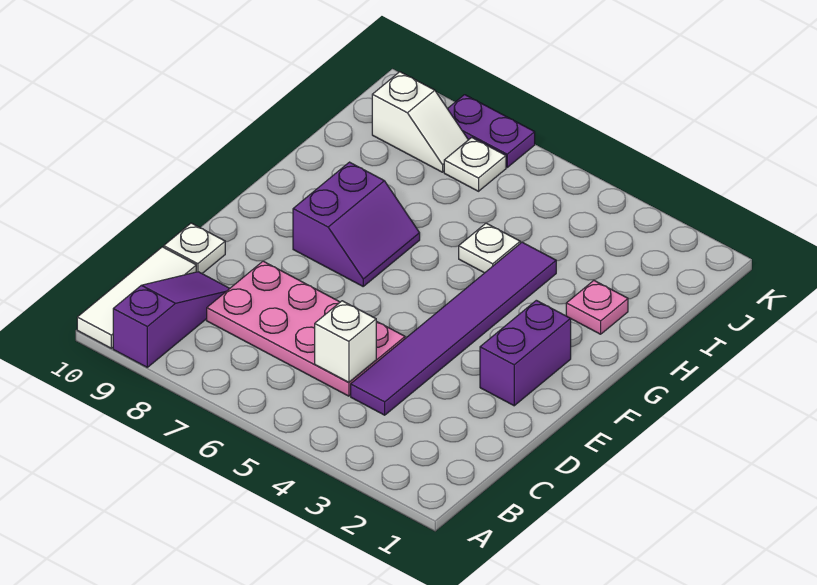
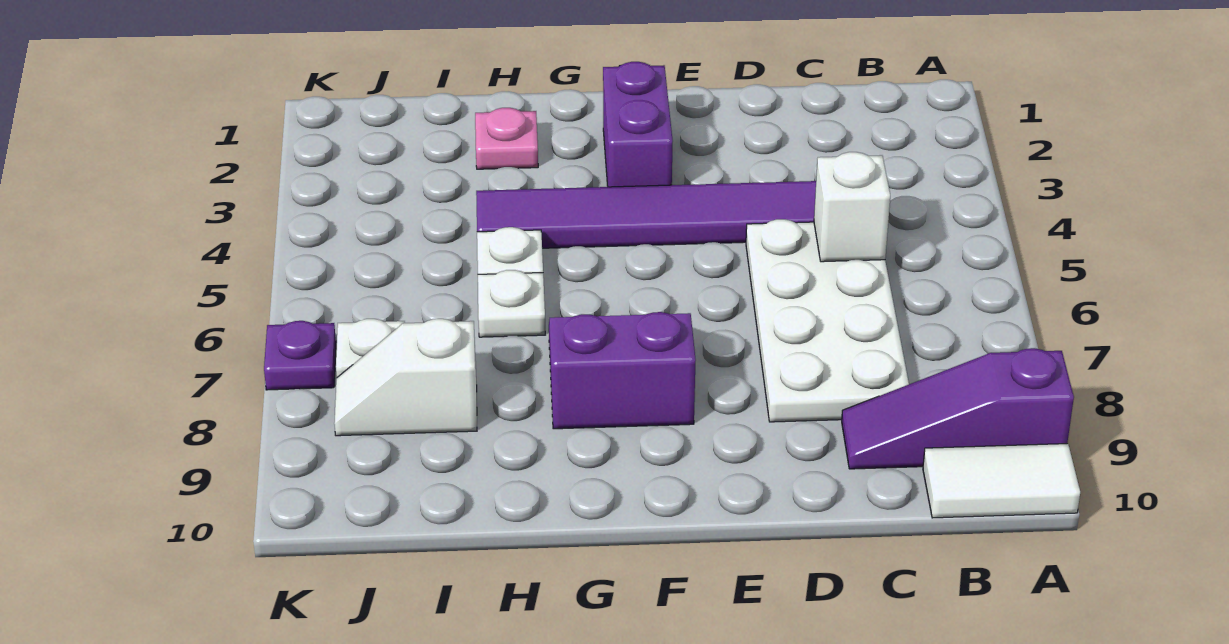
white tile A10:C10 level 1 -> white tile A10:B10 level 1
pink plate C5:D8 level 1 -> white plate C5:D8 level 1
white plate D10 level 1 -> white plate H6 level 1
purple brick E2:F2 level 1 -> purple brick F2:F3 level 1
white slope J8:J9 level 1 top 9 -> white slope I8:J8 level 1 top I
purple plate K7:K8 level 1 -> purple plate K7 level 1

